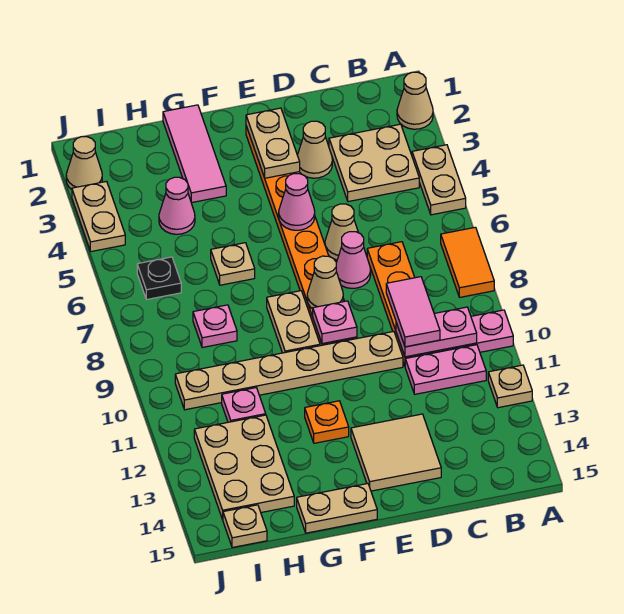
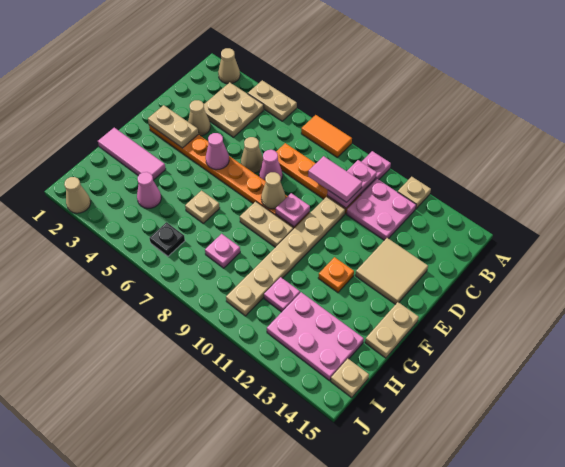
pink plate B11:C11 level 1 -> pink plate B11:C12 level 1
tan plate H12:I14 level 1 -> pink plate H12:I14 level 1
tan plate J3:J4 level 1 -> none

